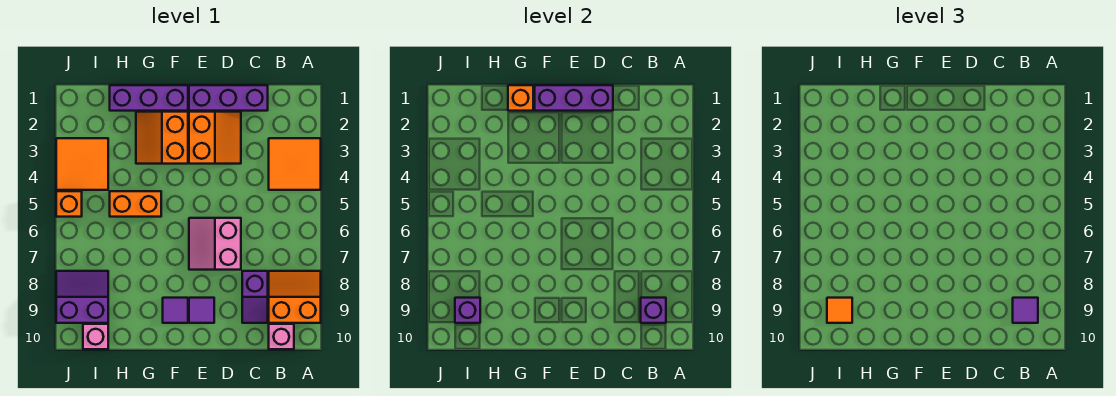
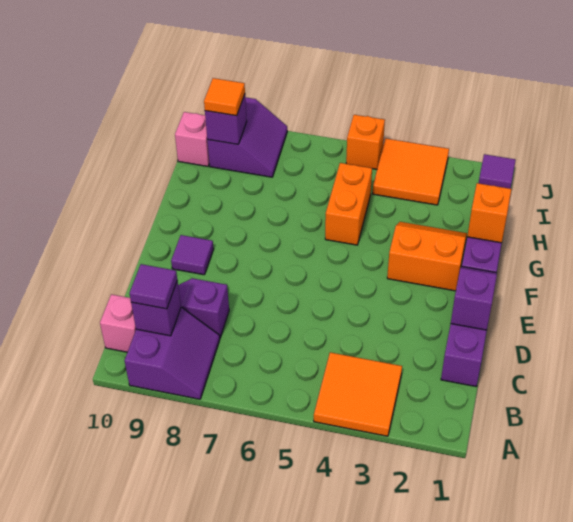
orange slope A8:B9 level 1 top 9 -> purple slope A8:B9 level 1 top 9
purple brick D1:F1 level 2 -> purple brick D1 level 2
orange slope D2:E3 level 1 top E -> none
pink slope D6:E7 level 1 top D -> none
purple tile F9 level 1 -> purple tile J1 level 1

